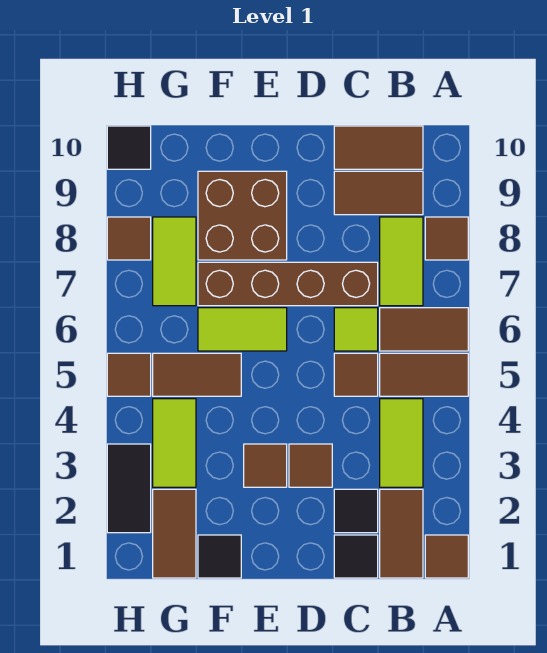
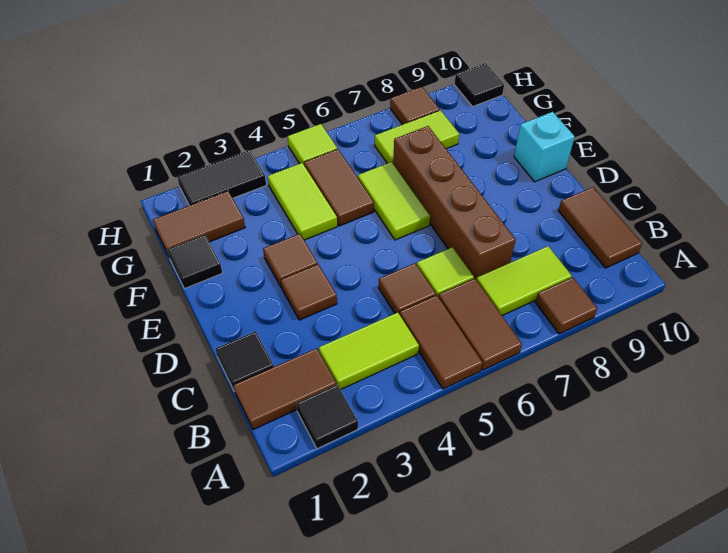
brown tile A1 level 1 -> none
brown tile B9:C9 level 1 -> none
black tile C2 level 1 -> black tile A2 level 1
brown brick E8:F9 level 1 -> none
none -> cyan brick E10 level 1
lime tile G3:G4 level 1 -> lime tile F4:G4 level 1
brown tile H5 level 1 -> lime tile H5 level 1

